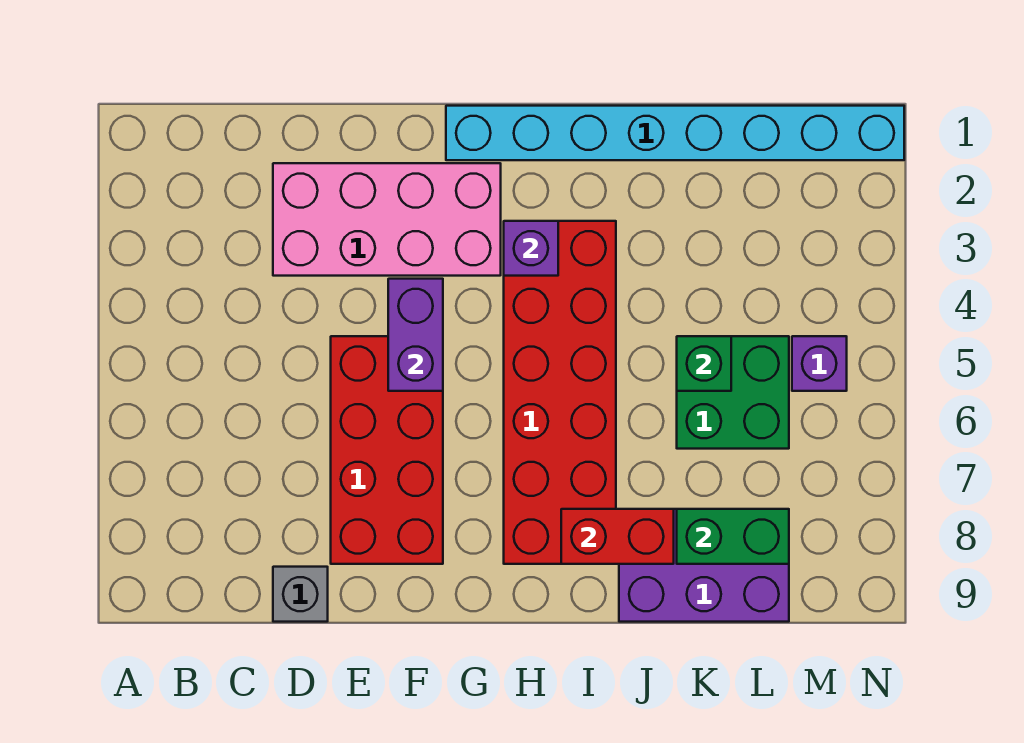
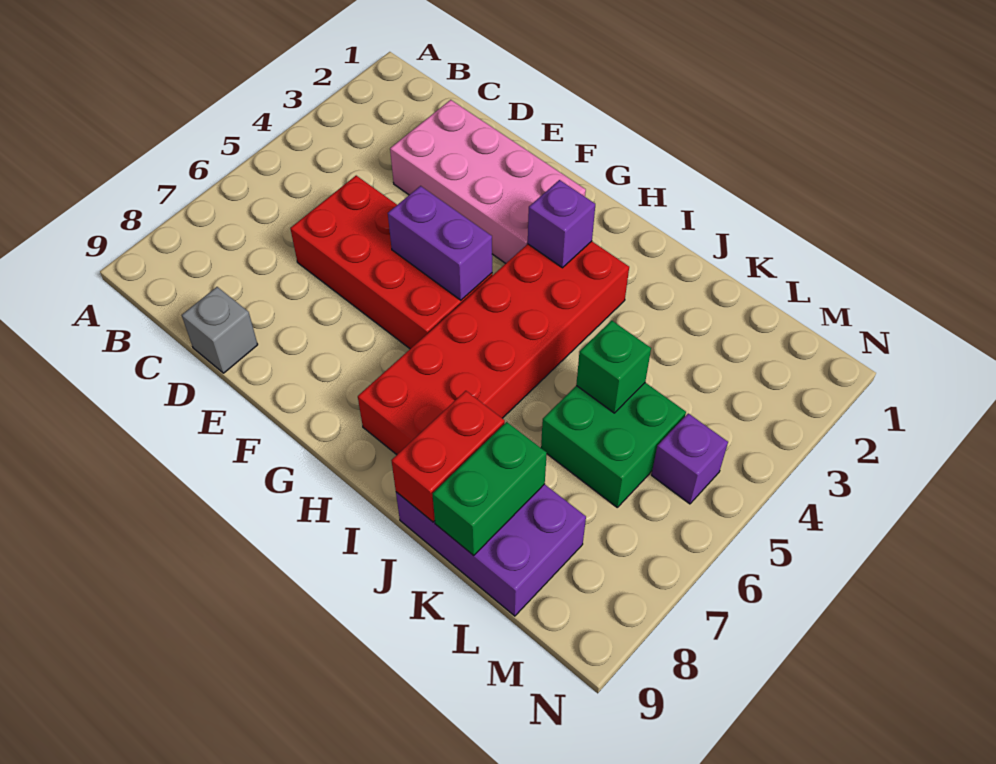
red brick E5:F8 level 1 -> red brick D5:G6 level 1
purple brick F4:F5 level 2 -> purple brick F5:G5 level 2
cyan brick G1:N1 level 1 -> none
red brick I8:J8 level 2 -> red brick J8:J9 level 2
green brick K8:L8 level 2 -> green brick K8:K9 level 2

